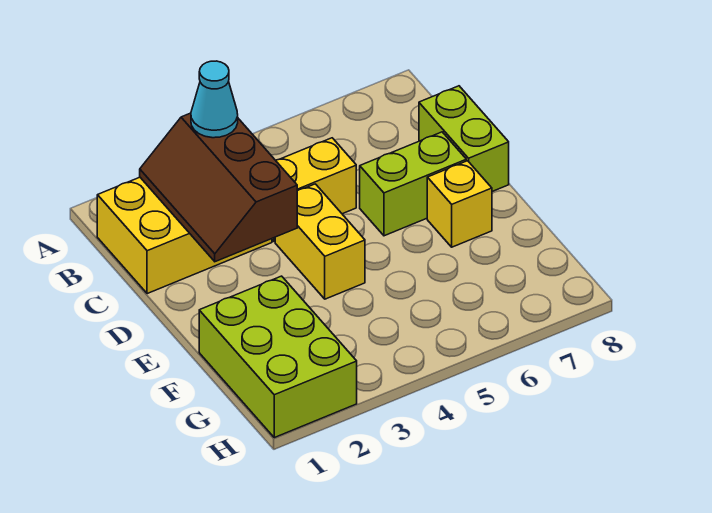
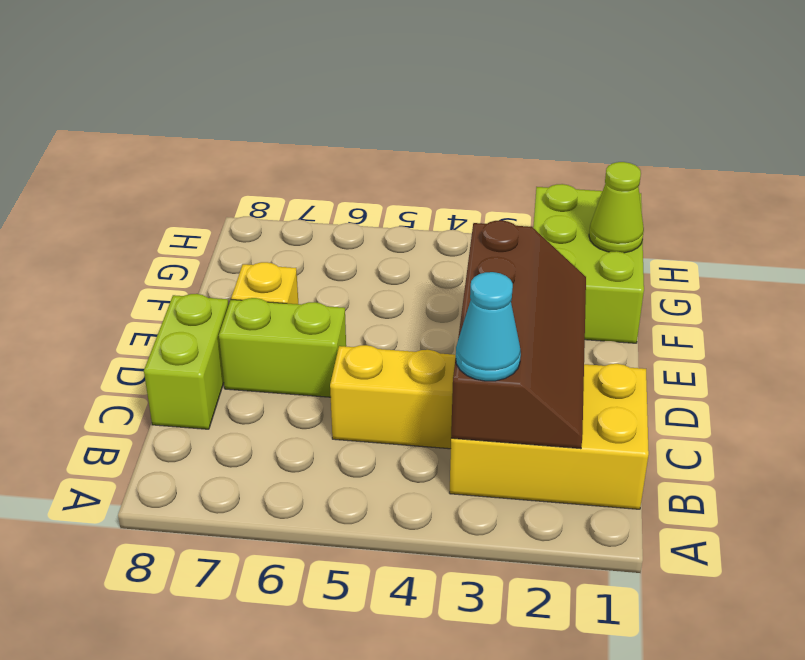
brown slope B2:D3 level 2 top 3 -> brown slope B2:E3 level 2 top 3
yellow brick D4:E4 level 1 -> none
none -> lime cone G1 level 2

